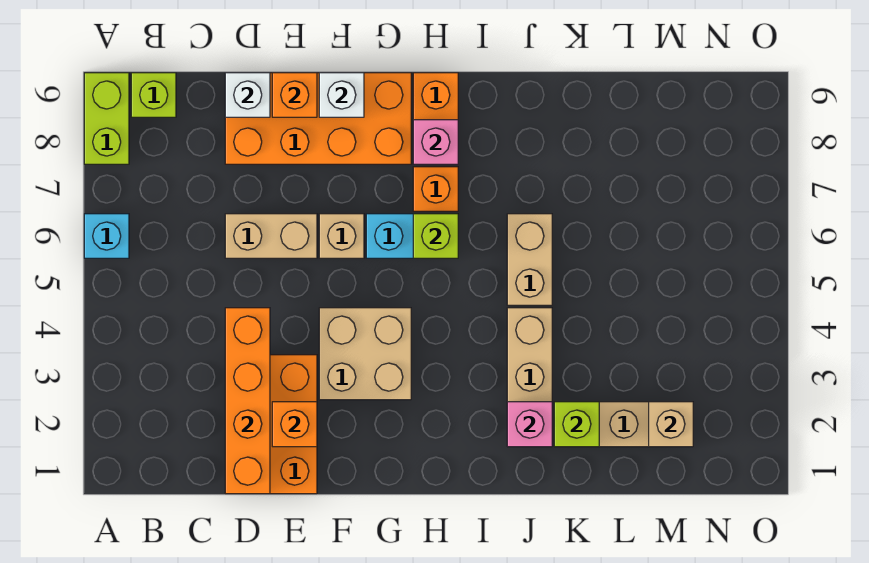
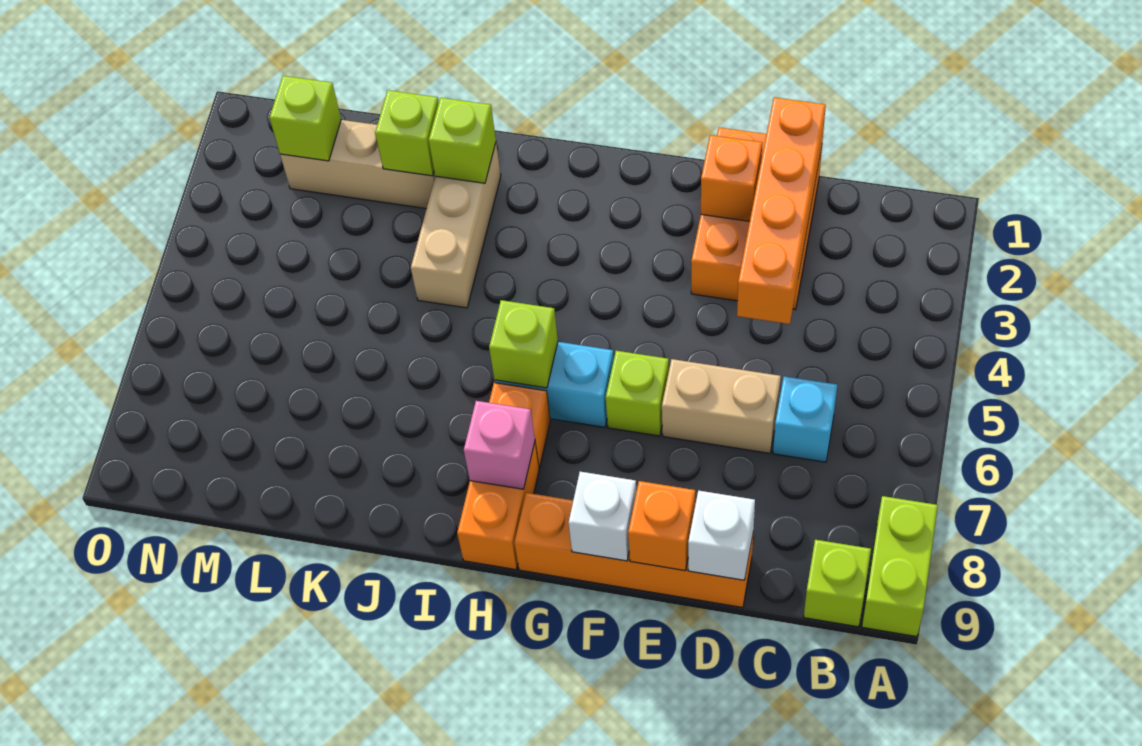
cyan brick A6 level 1 -> cyan brick C6 level 1
orange brick D8:G9 level 1 -> orange brick D9:G9 level 1
tan brick F3:G4 level 1 -> none
tan brick F6 level 1 -> lime brick F6 level 1
pink brick J2 level 2 -> lime brick J2 level 2
tan brick J5:J6 level 1 -> none
tan brick M2 level 2 -> lime brick M2 level 2

